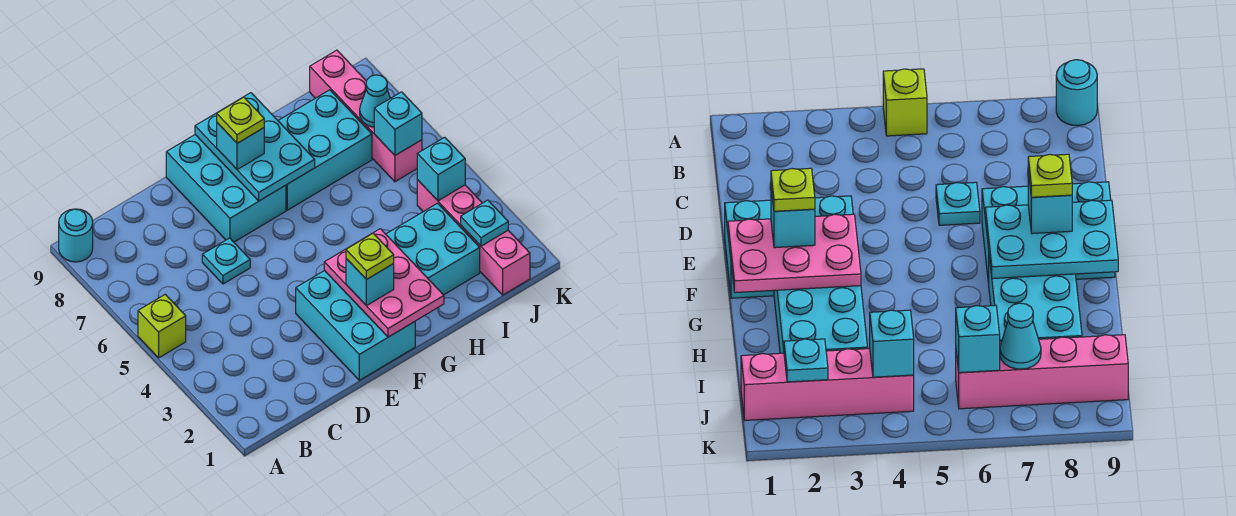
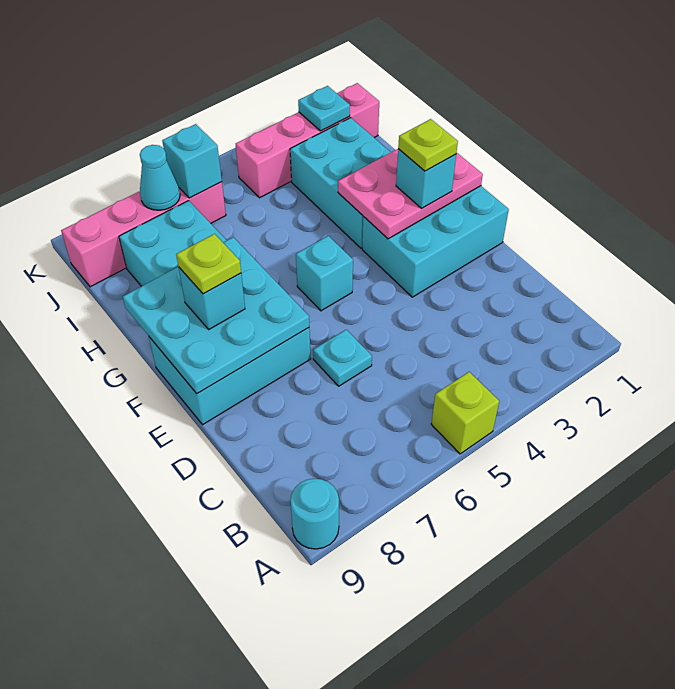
cyan plate F7:G9 level 2 -> cyan plate E7:G9 level 2
cyan brick J4 level 2 -> cyan brick F5 level 1

